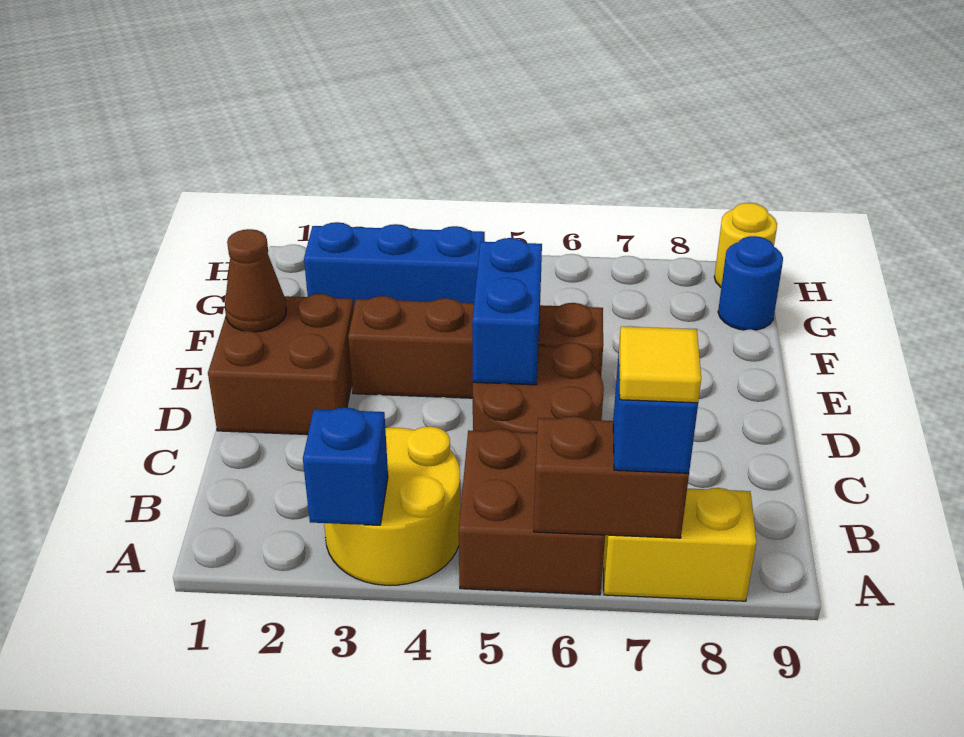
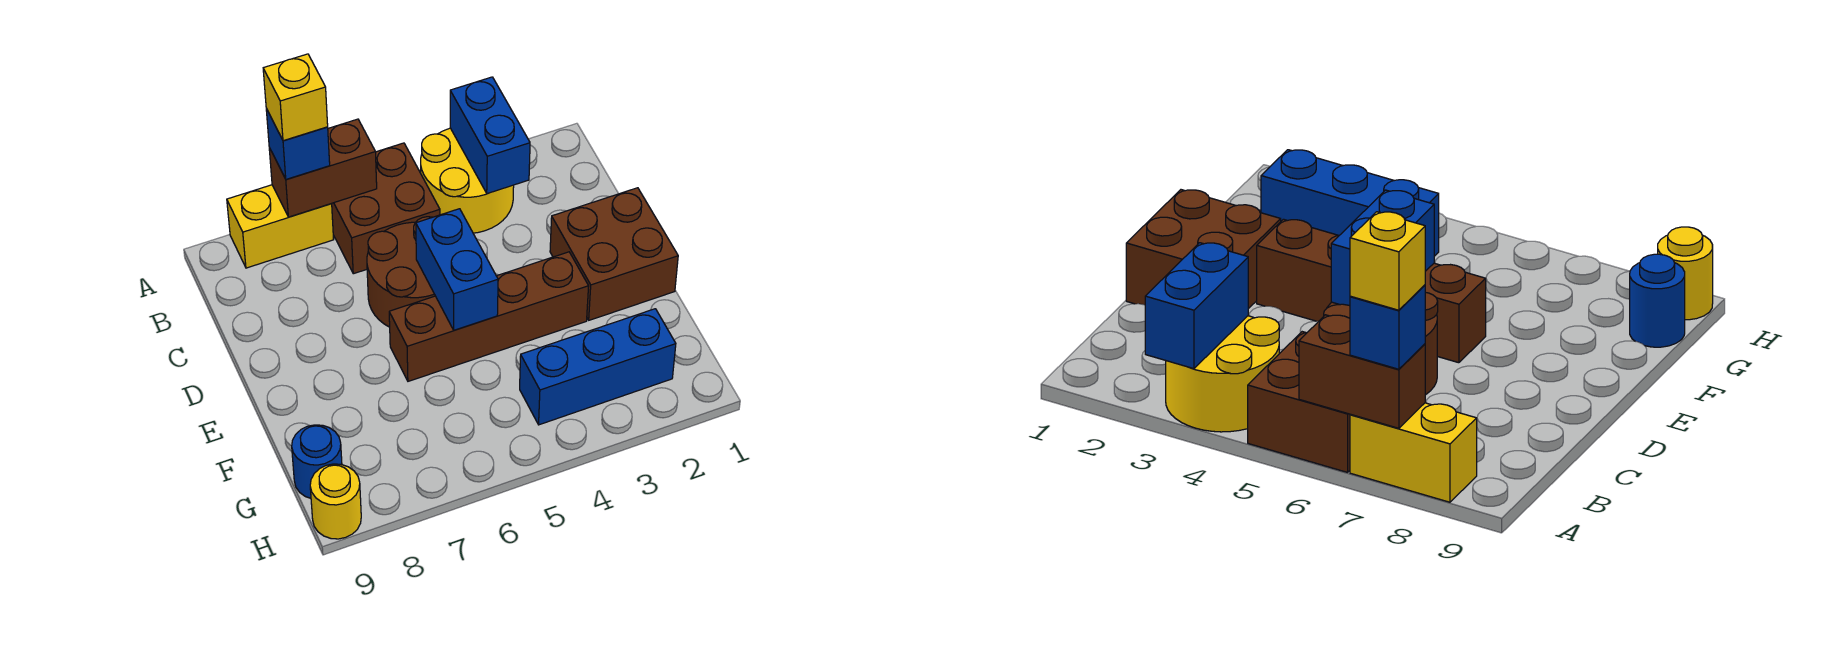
blue brick A3 level 2 -> blue brick A3:B3 level 2
yellow tile A7 level 4 -> yellow brick A7 level 4
brown cone E1 level 2 -> none

